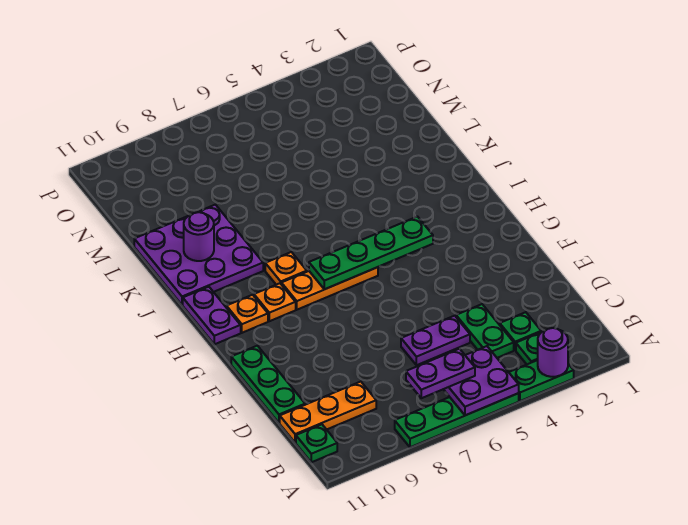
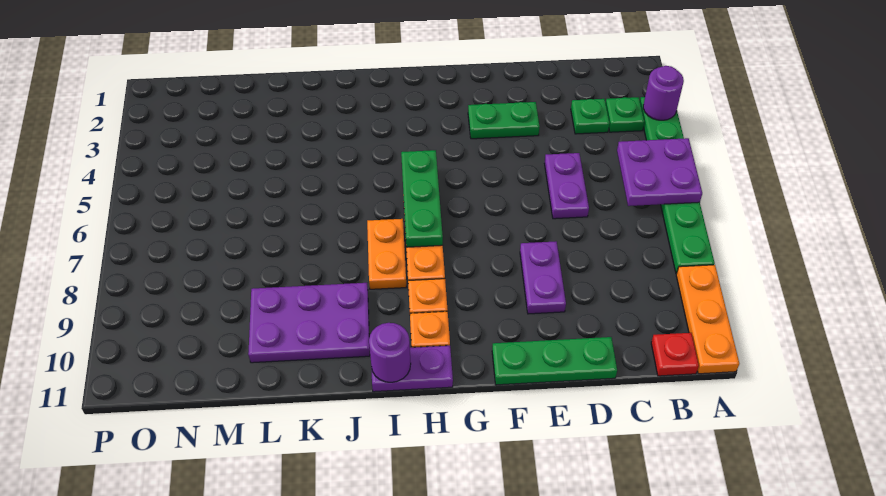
purple plate B6:B7 level 3 -> purple plate E8:E9 level 1
green plate B11 level 1 -> red plate B11 level 1
green plate C4:D4 level 1 -> green plate E3:F3 level 1
orange plate C9:C11 level 1 -> orange plate A9:A11 level 1
green plate H4:H7 level 2 -> green plate H5:H7 level 2
orange plate I8 level 1 -> orange plate I7:I8 level 1
purple plate J9:L11 level 1 -> purple plate J9:L10 level 1
purple round brick K10 level 2 -> purple round brick I11 level 2

